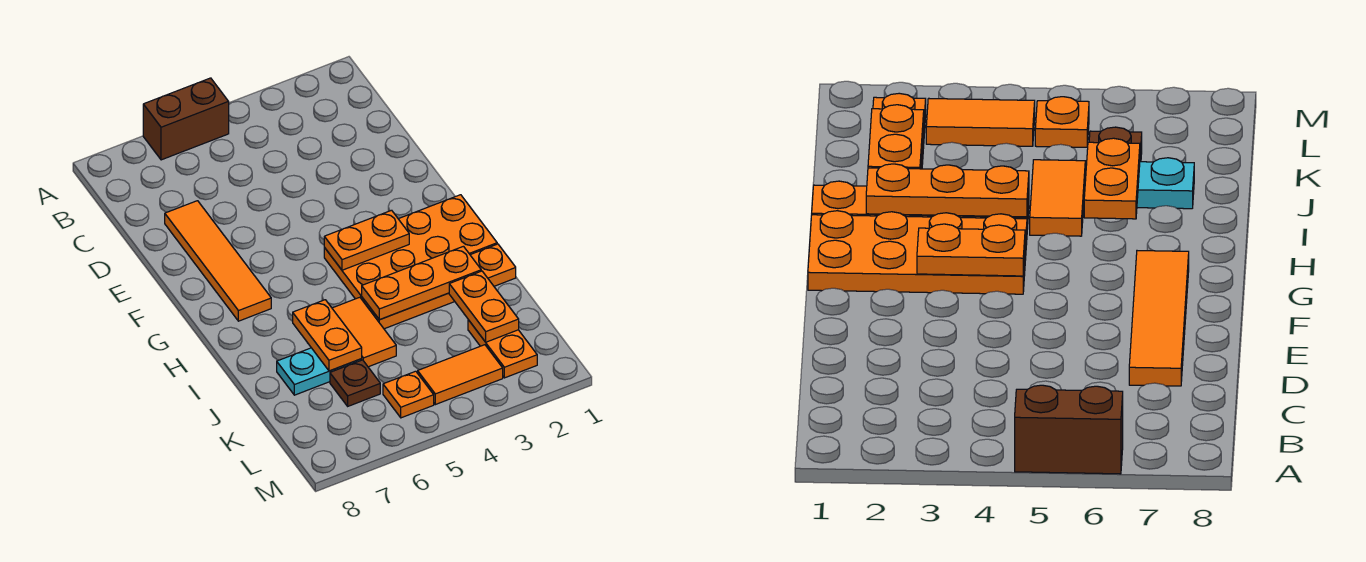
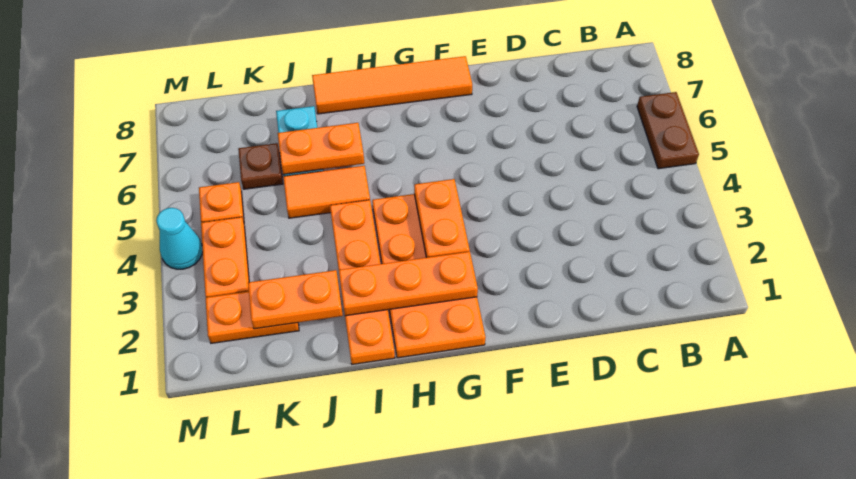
brown brick A5:A6 level 1 -> brown plate A5:A6 level 1
orange tile D7:G7 level 1 -> orange tile F8:I8 level 1
orange plate I2:I4 level 2 -> orange plate G2:I2 level 2
orange tile L3:L4 level 1 -> orange plate L3:L4 level 1
none -> cyan cone M4 level 1

